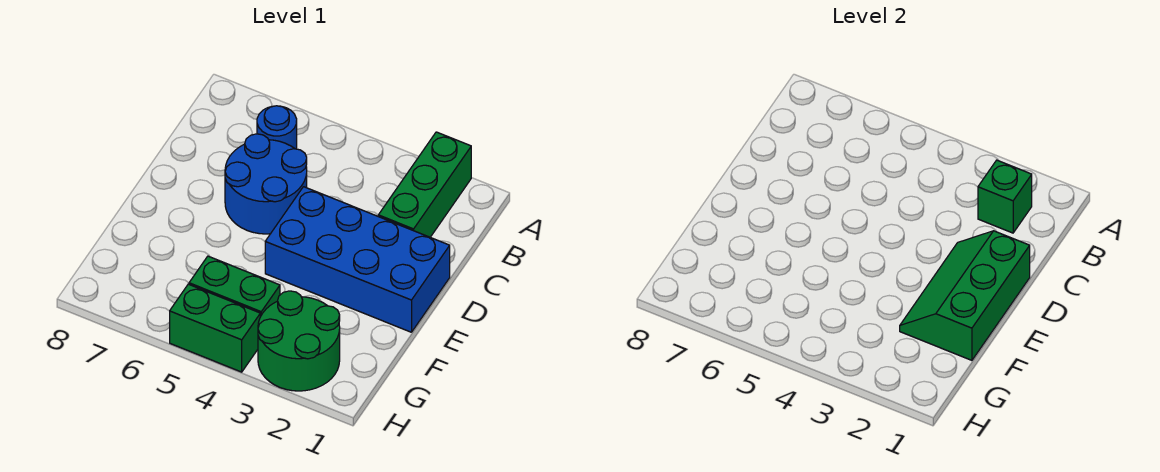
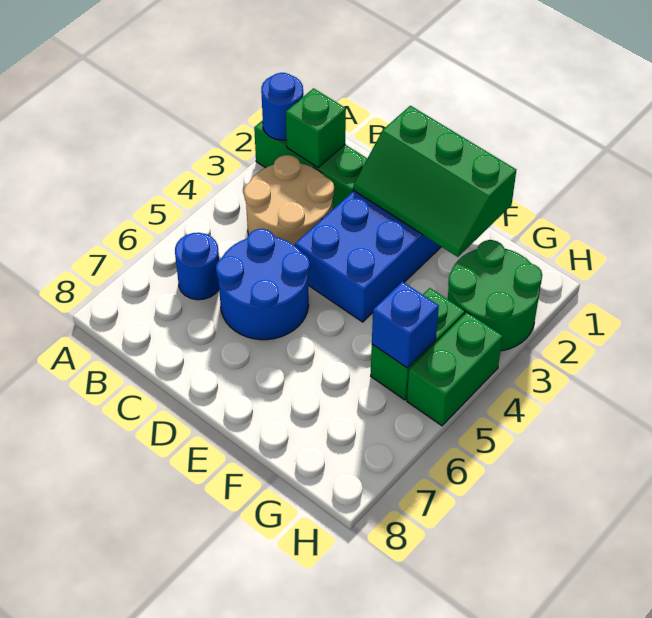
none -> blue round brick A2 level 2
none -> tan round brick B3:C4 level 1
none -> blue brick G5 level 2

